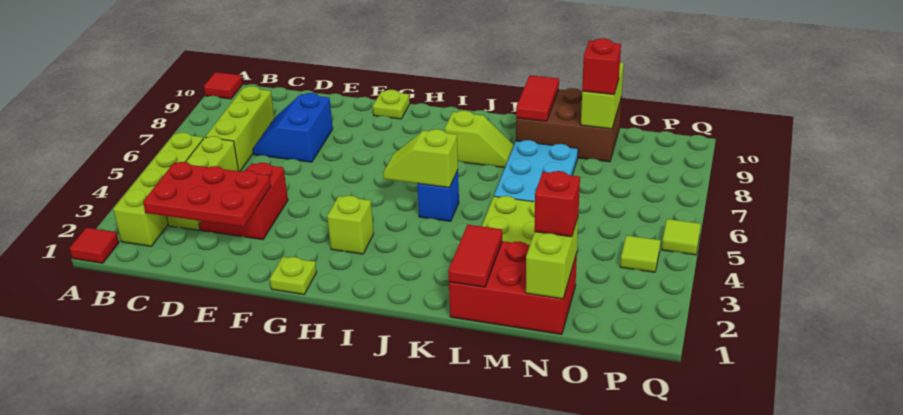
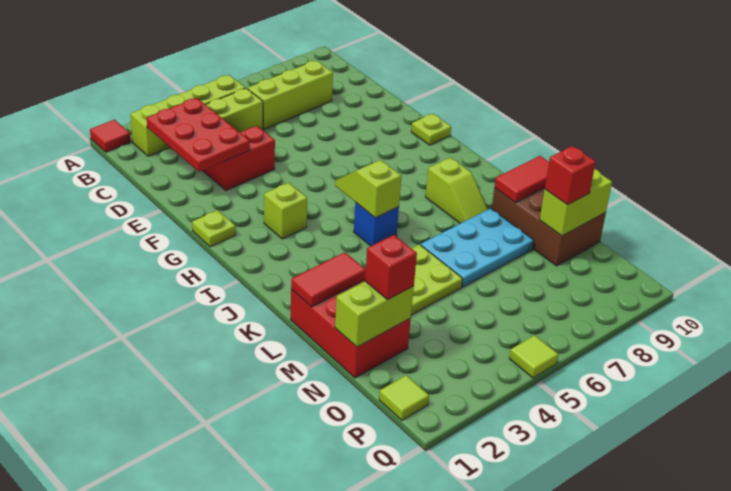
red tile A10 level 1 -> none
blue slope D7:E8 level 1 top E -> none
lime tile P4 level 1 -> lime tile P1 level 1

